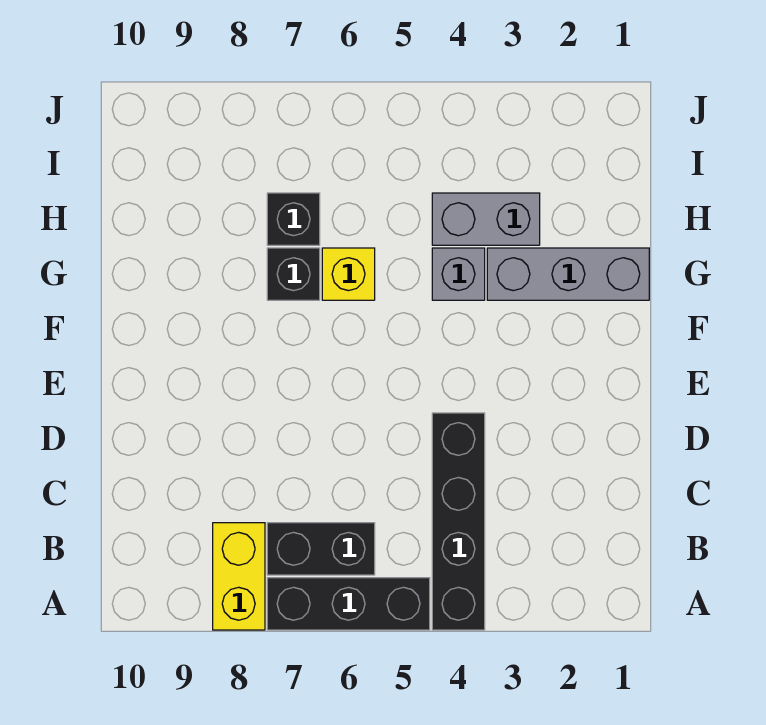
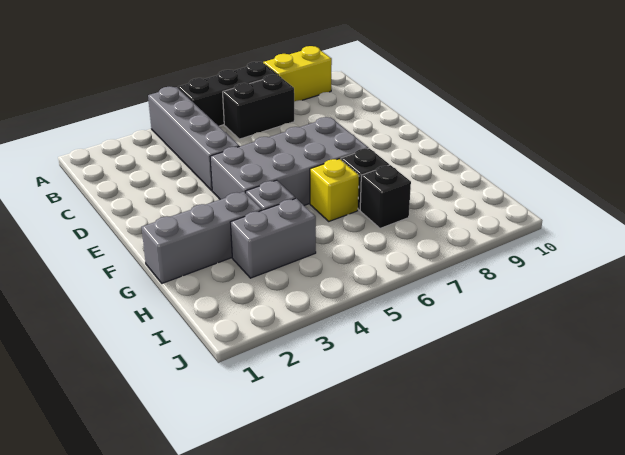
black brick A4:D4 level 1 -> grey brick A4:D4 level 1
yellow brick A8:B8 level 1 -> yellow brick A8:A9 level 1
none -> grey brick E4:F7 level 1

